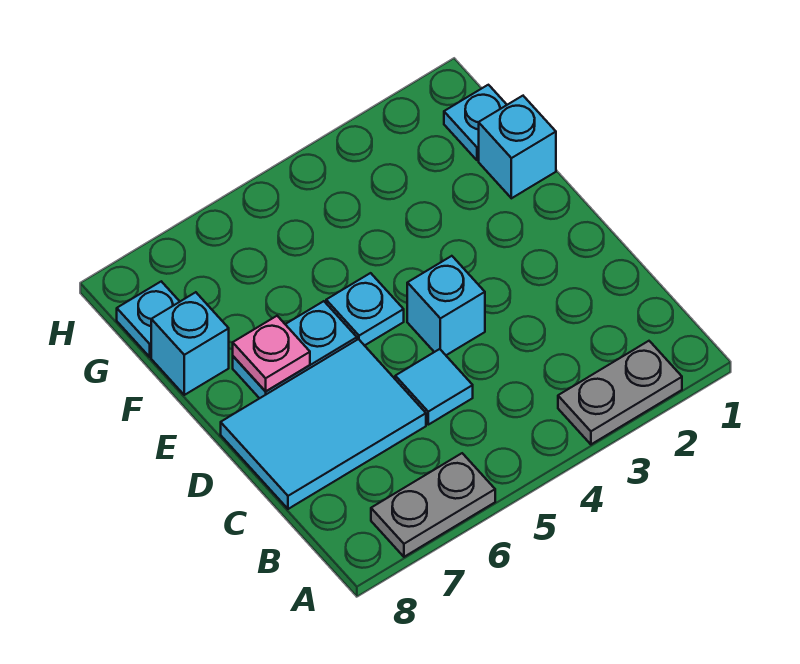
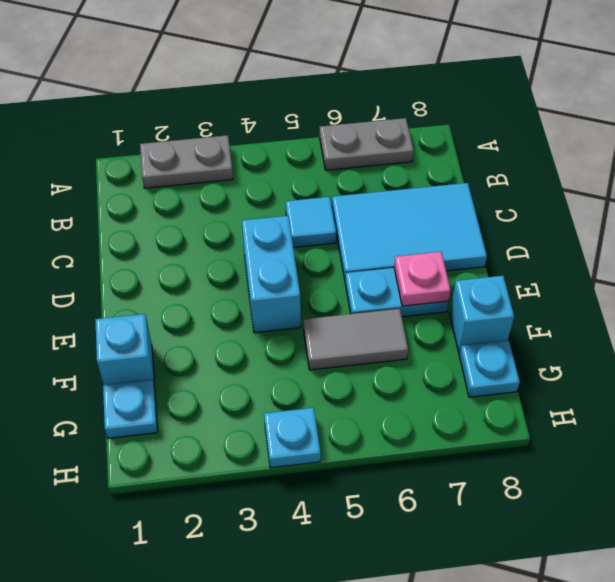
cyan brick D4 level 1 -> cyan brick D4:E4 level 1
cyan plate E5 level 1 -> cyan plate H4 level 1
none -> grey tile F5:F6 level 1

